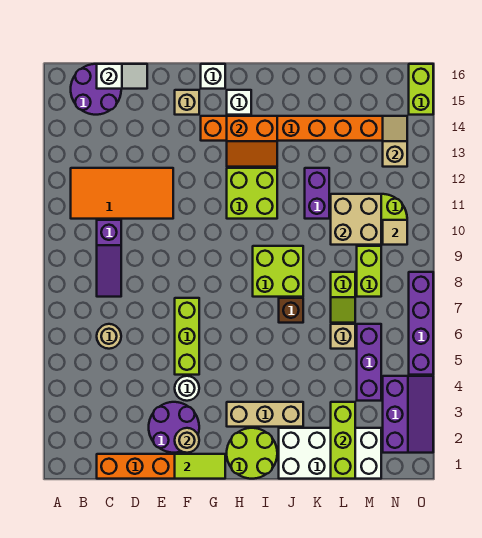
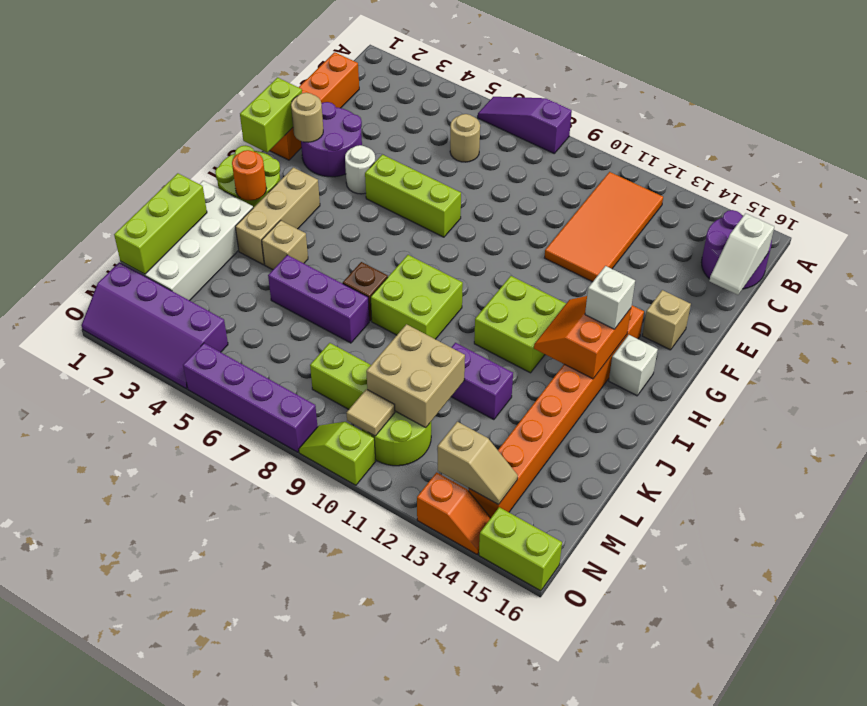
purple slope C8:C10 level 1 top 10 -> purple slope A6:A8 level 1 top 8
lime tile F1:G1 level 2 -> lime brick F1:G1 level 2
white brick G16 level 1 -> white brick H14 level 3
none -> orange round brick I2 level 2
lime brick L1:L3 level 2 -> lime brick K1:M1 level 2
tan brick L6 level 1 -> tan brick J4 level 1
lime slope L7:L8 level 1 top 8 -> lime slope O9:O10 level 1 top 10
purple brick M4:M6 level 1 -> purple brick K5:K7 level 1
purple slope N2:O4 level 1 top N -> purple slope N1:O4 level 1 top N
none -> orange slope O13:O14 level 1 top 13

